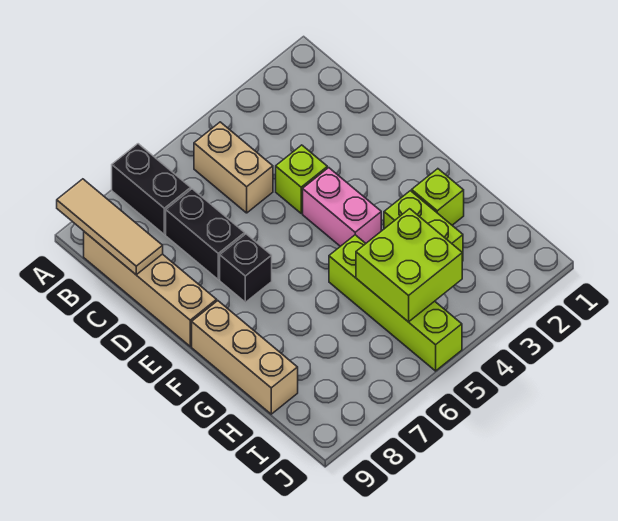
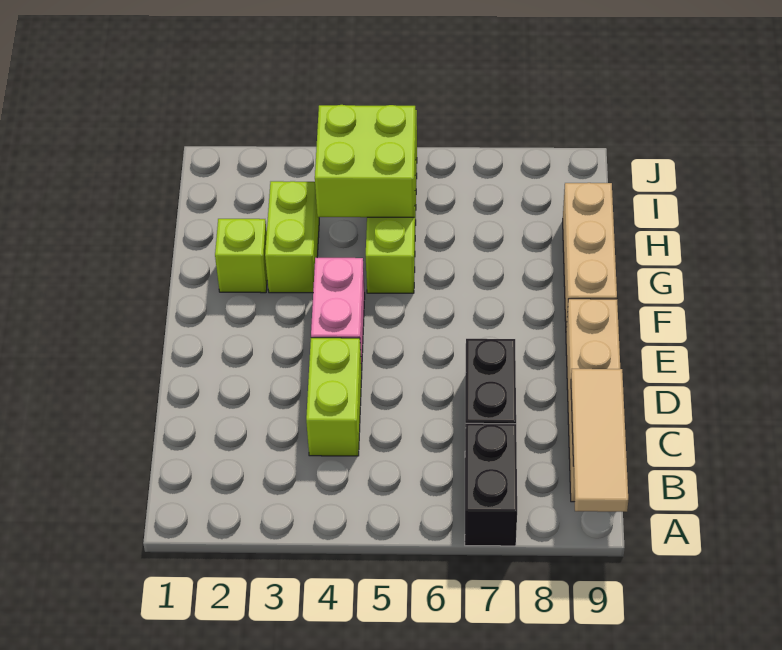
tan brick B5:C5 level 1 -> none
lime brick D4 level 1 -> lime brick C4:D4 level 1
black brick E7 level 1 -> none

